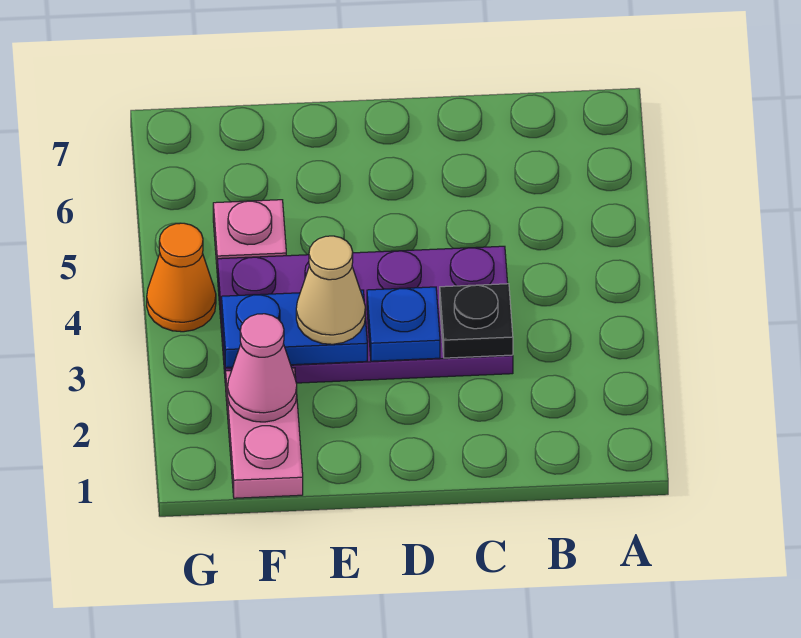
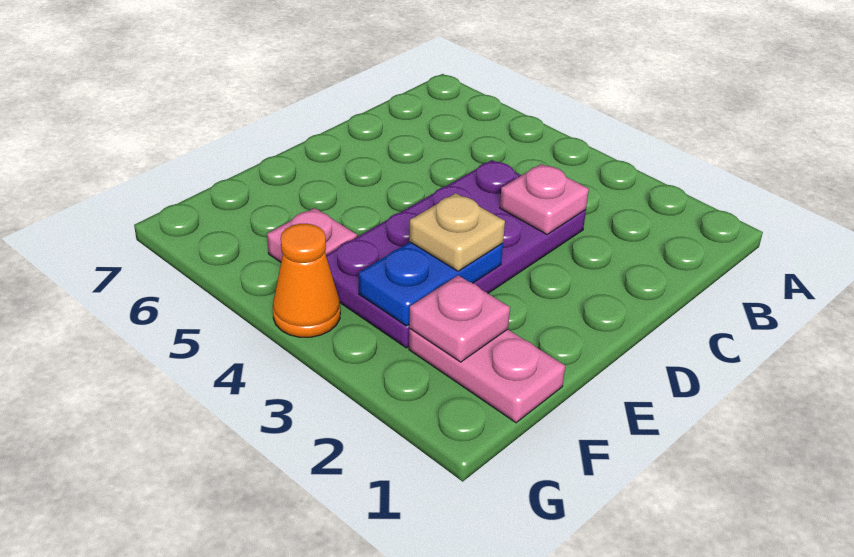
black plate C3 level 2 -> pink plate C3 level 2
blue plate D3 level 2 -> none
tan cone E3 level 3 -> tan plate E3 level 3
pink cone F2 level 2 -> pink plate F2 level 2

